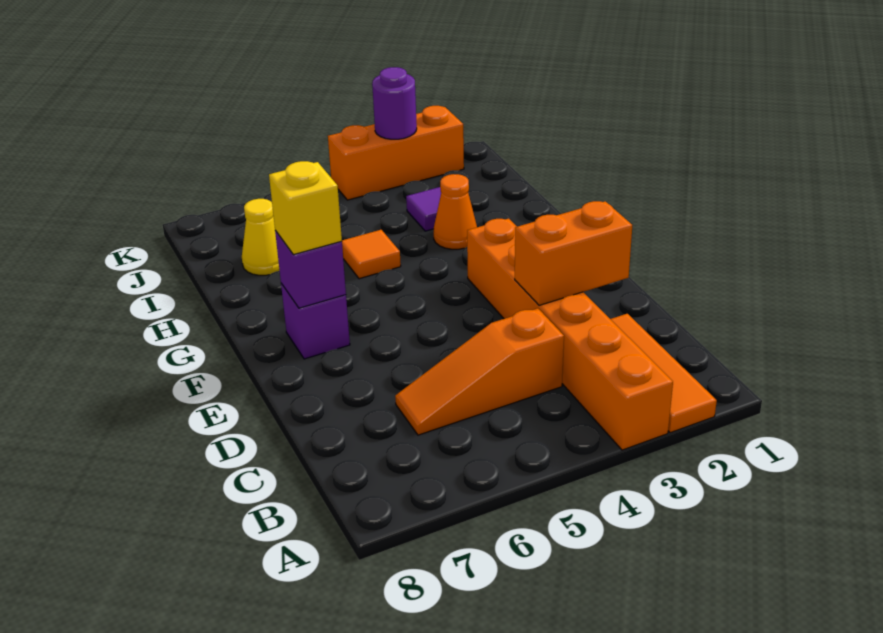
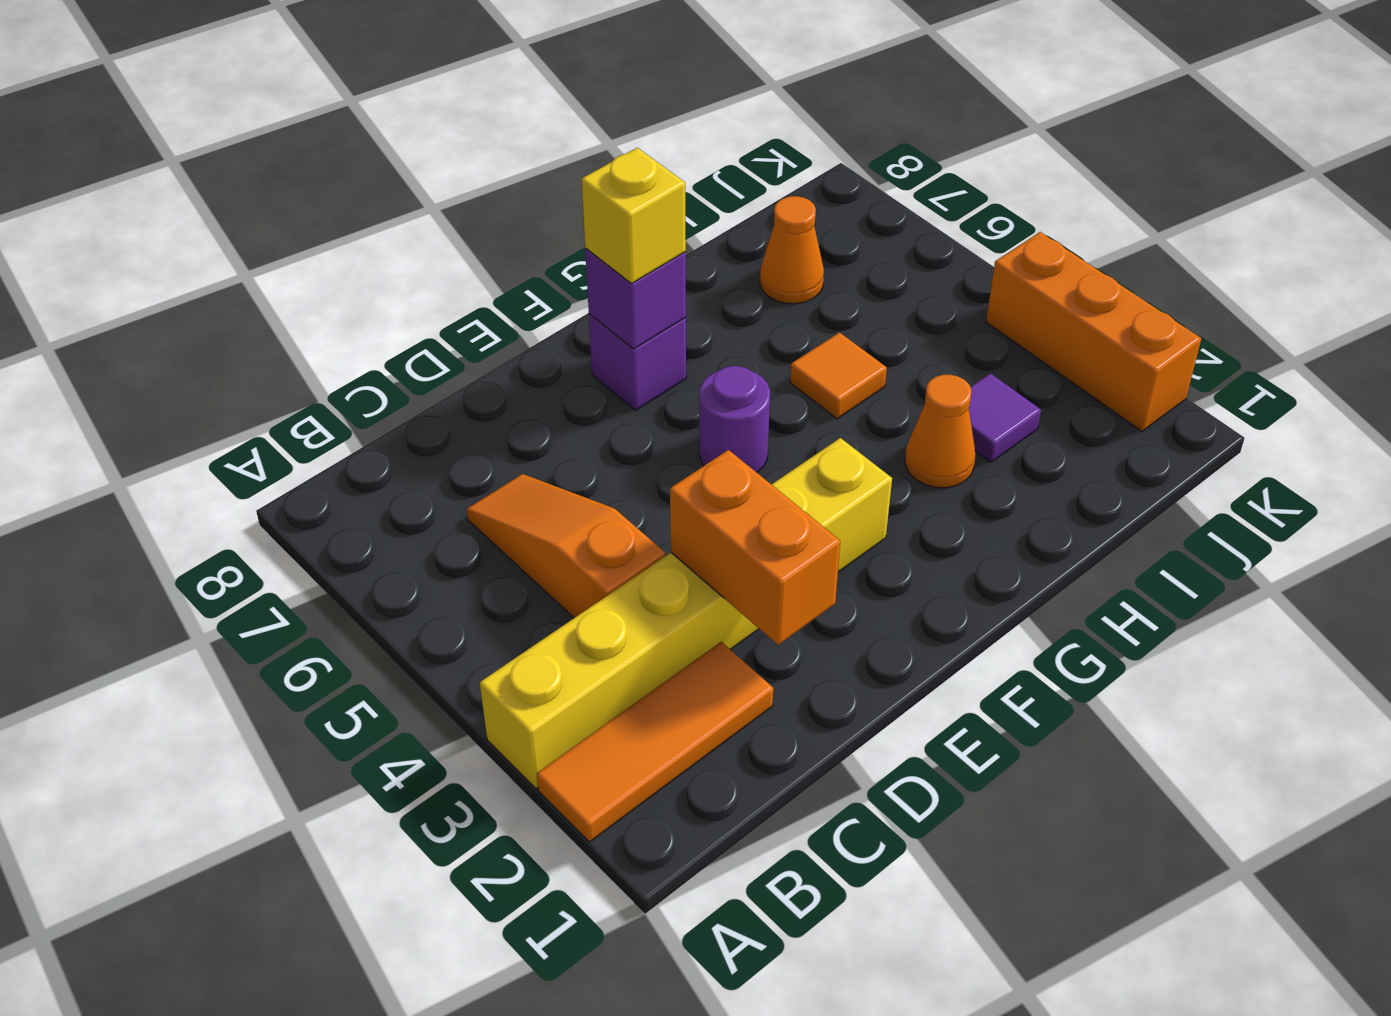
orange brick A3:F3 level 1 -> yellow brick A3:F3 level 1
yellow cone I7 level 1 -> orange cone I7 level 1
purple round brick K3 level 2 -> purple round brick F5 level 1

